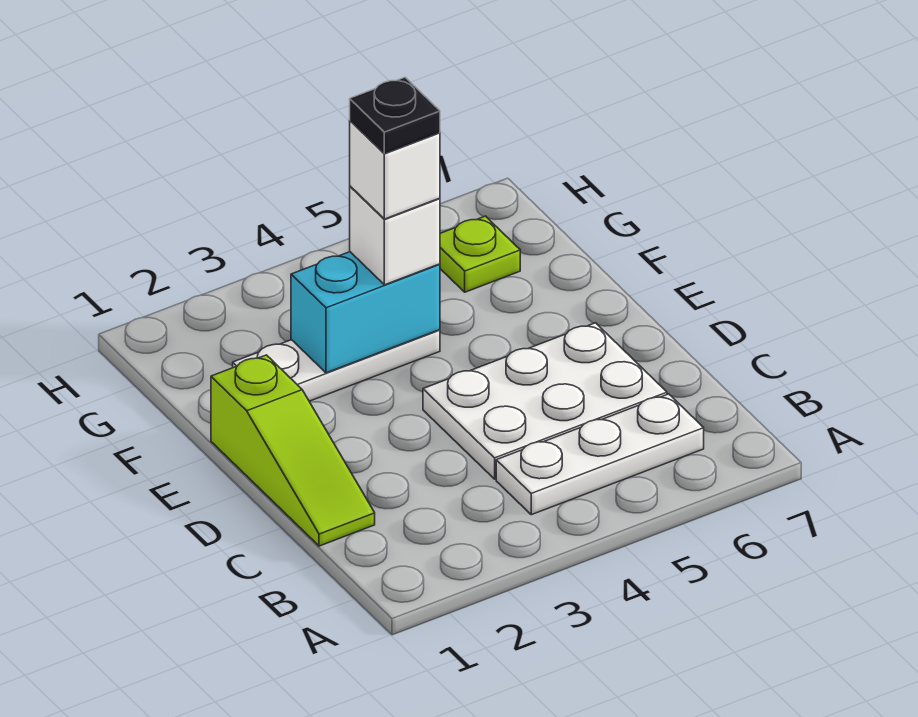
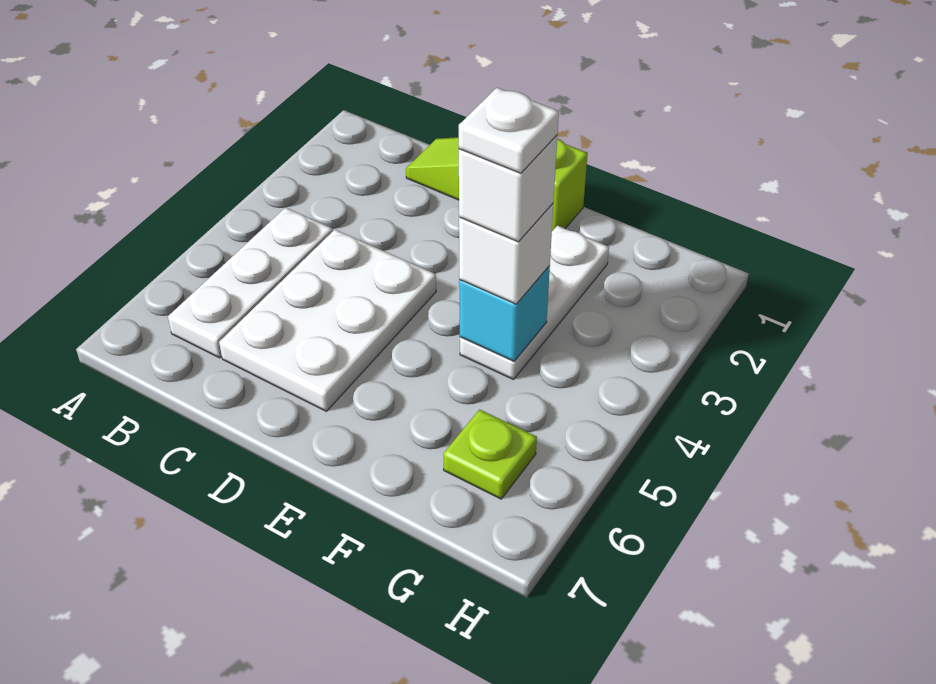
cyan brick F3:F4 level 2 -> cyan brick F4 level 2
black plate F4 level 5 -> white plate F4 level 5

